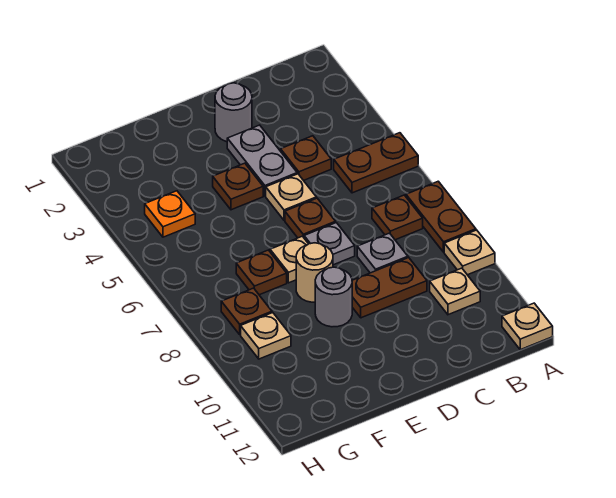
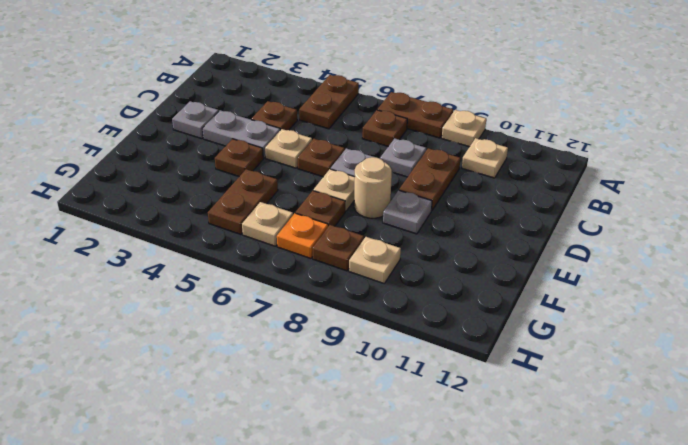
tan plate A12 level 1 -> tan plate G6 level 1
grey round brick D2 level 1 -> grey plate D2 level 1
grey round brick E9 level 1 -> grey plate E9 level 1
none -> brown plate F5:G5 level 1
orange plate G4 level 1 -> orange plate G7 level 1

